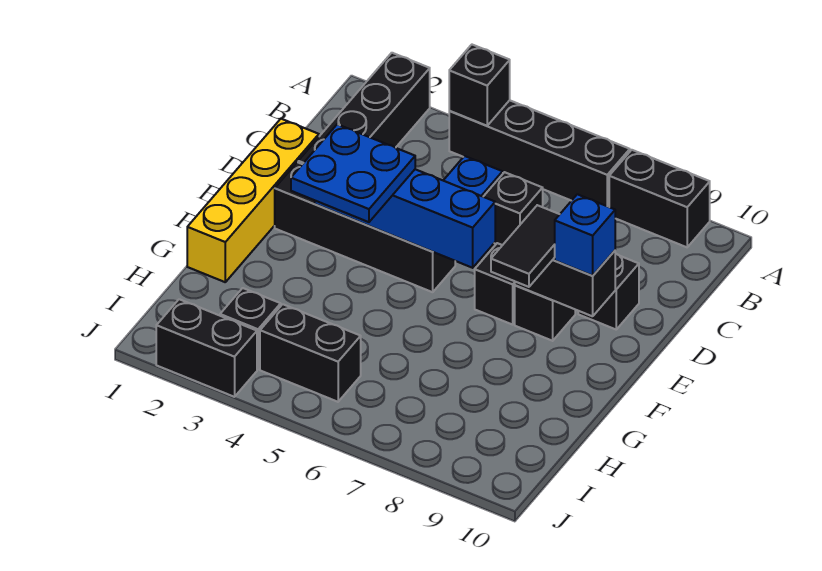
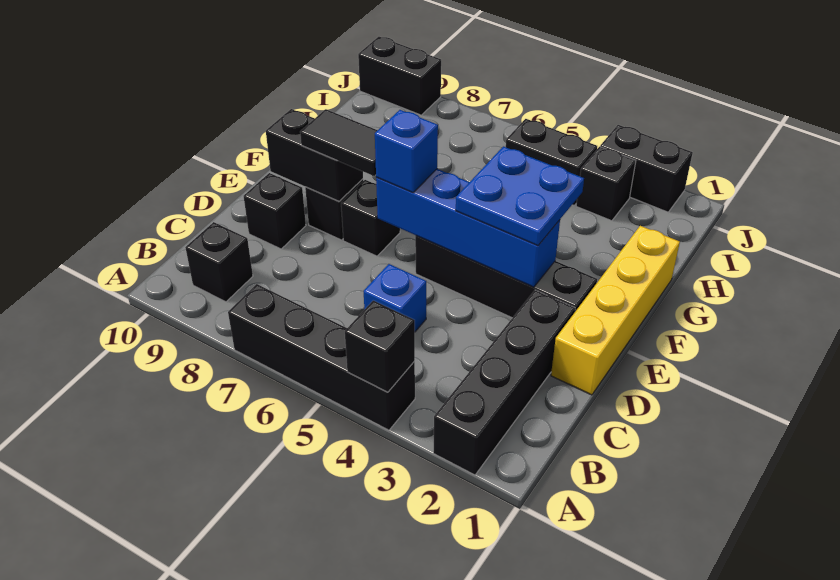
black brick A8:A9 level 1 -> black brick J9:J10 level 1
black brick C6 level 1 -> black brick B9 level 1
black tile E8:F8 level 3 -> black tile E7:E8 level 3
blue brick E9 level 3 -> blue brick E6 level 3

